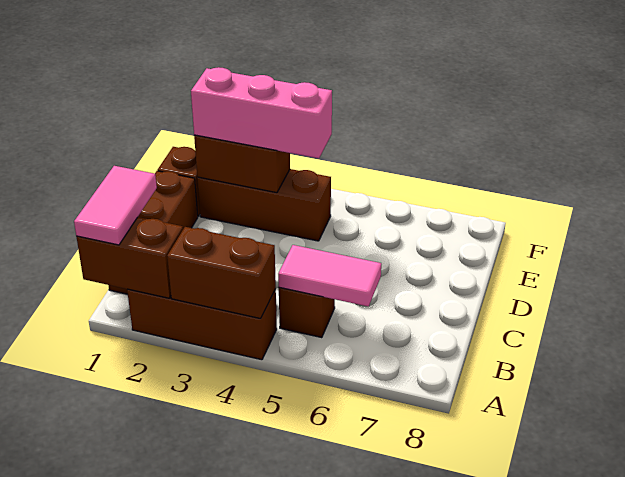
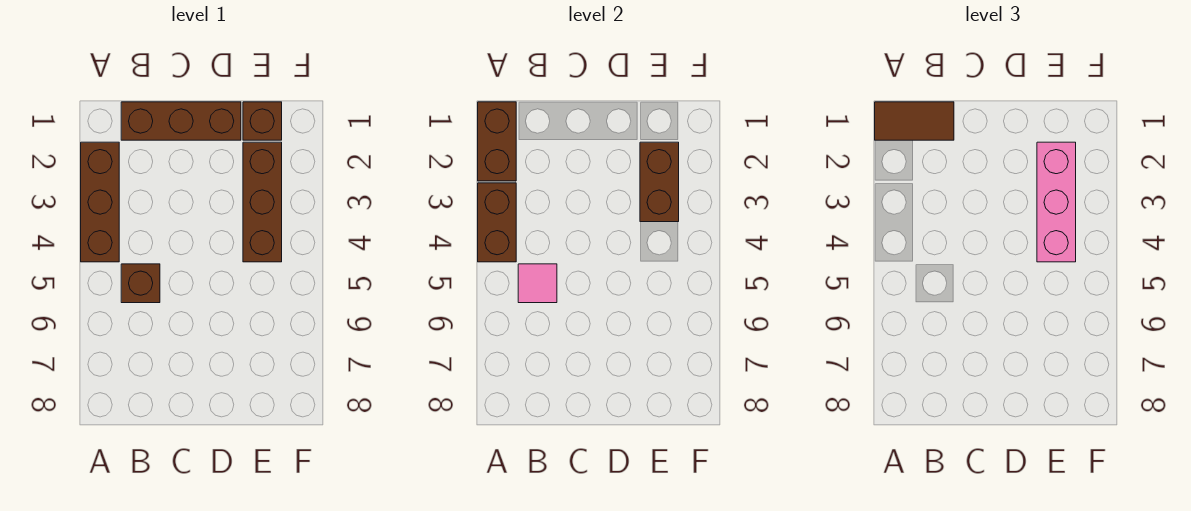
pink tile A1:B1 level 3 -> brown tile A1:B1 level 3
pink tile B5:B6 level 2 -> pink tile B5 level 2

